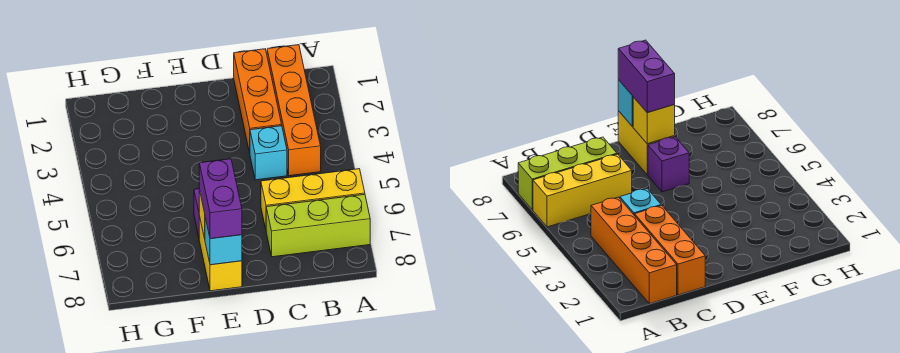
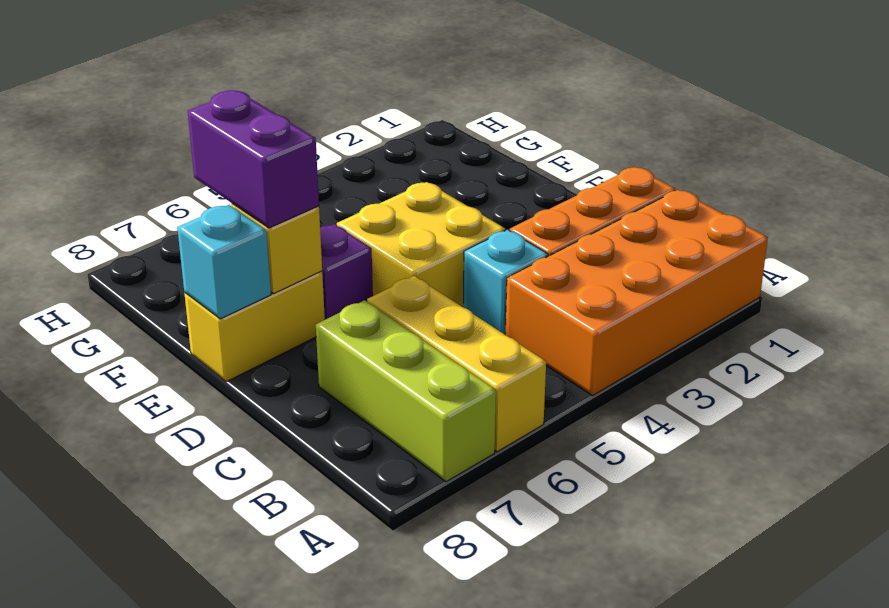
orange brick B1:B4 level 1 -> orange brick A1:B4 level 1
none -> yellow brick D4:E5 level 1
purple brick E7:E8 level 3 -> purple brick E7:F7 level 3

